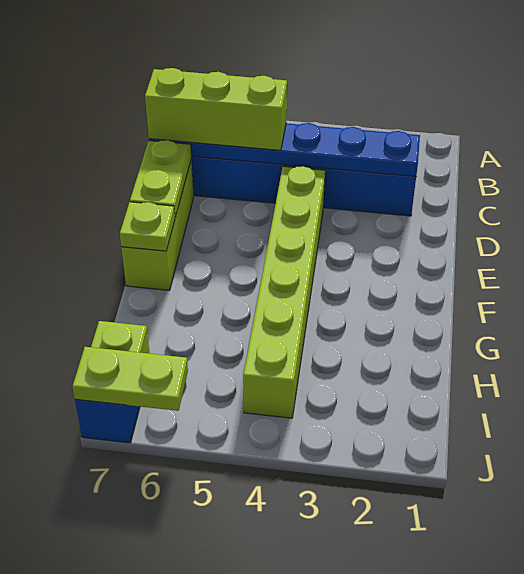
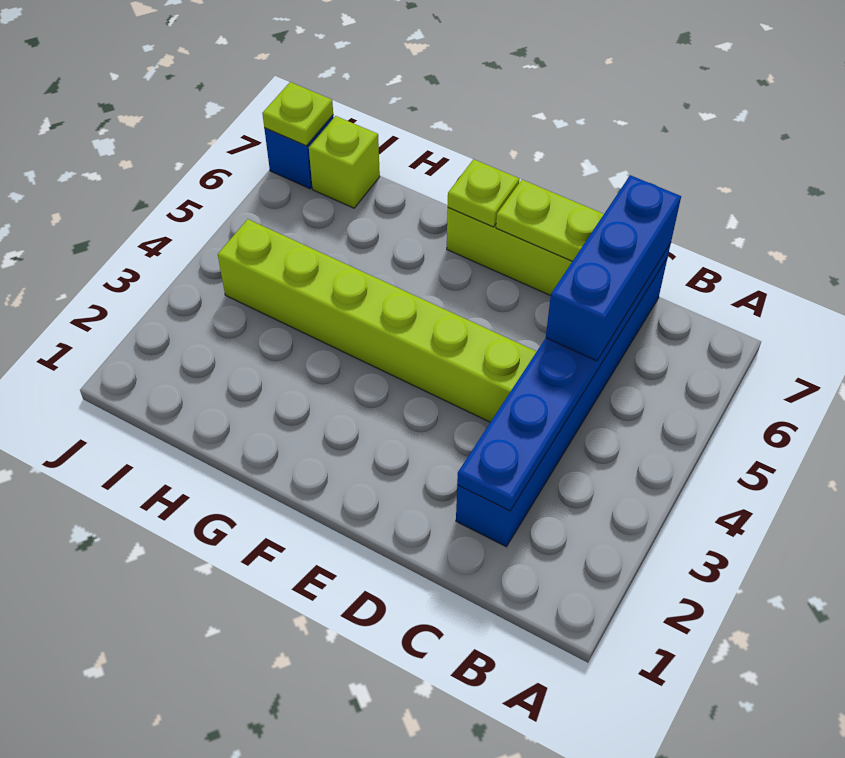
lime brick C5:C7 level 3 -> blue brick C5:C7 level 3
lime plate J6:J7 level 2 -> lime plate J7 level 2

